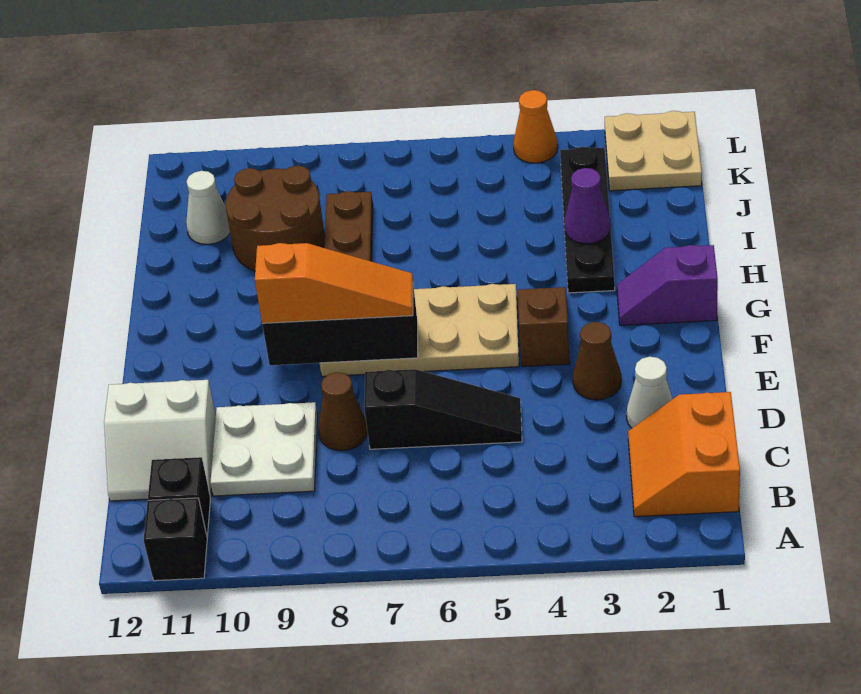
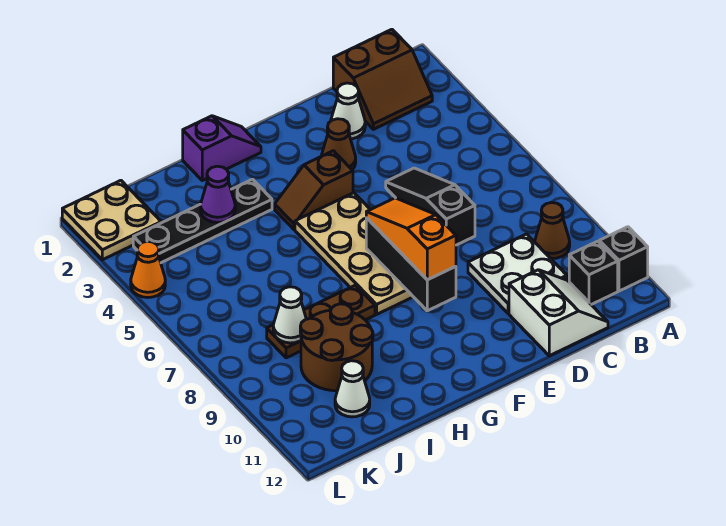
orange slope B1:C2 level 1 top 1 -> brown slope B1:C2 level 1 top 1
brown cone D8 level 1 -> brown cone B9 level 1
purple slope G1:G2 level 1 top 1 -> purple slope G1:H1 level 1 top H
none -> white cone J8 level 2

